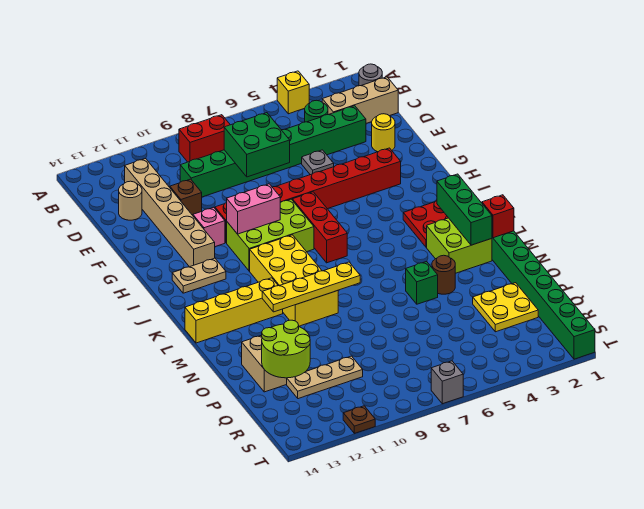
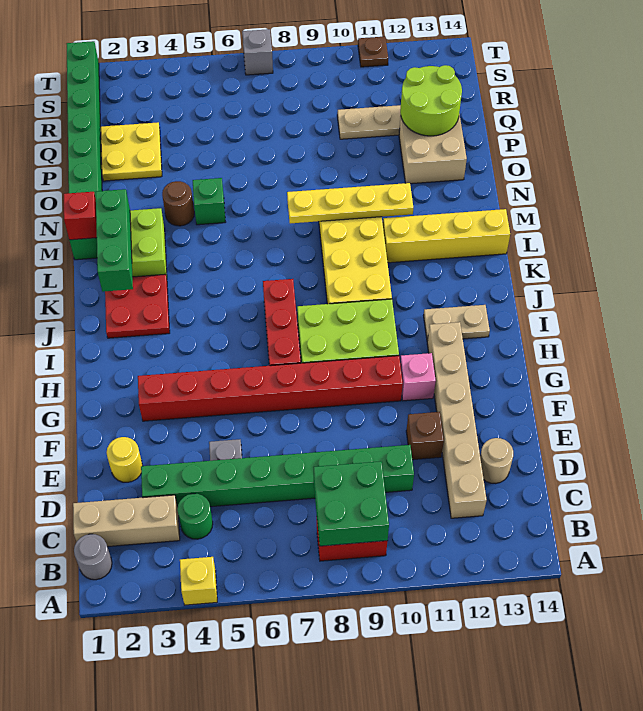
green brick D7:E8 level 2 -> green brick B8:C9 level 2
pink brick H9:H10 level 2 -> none

